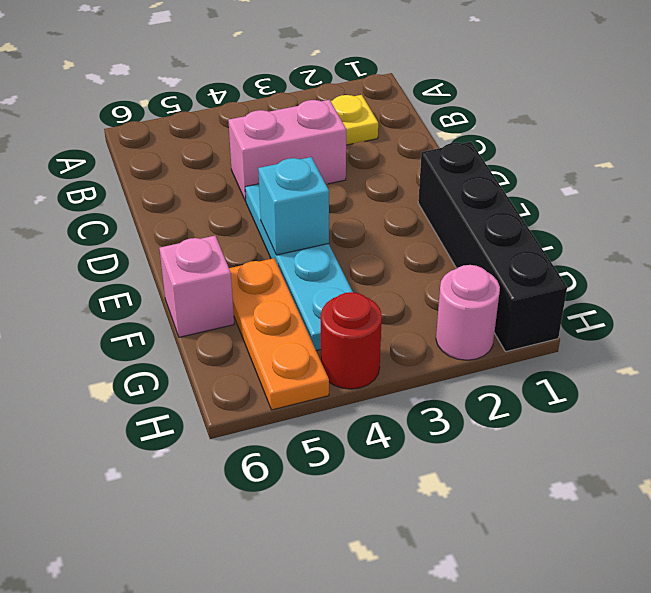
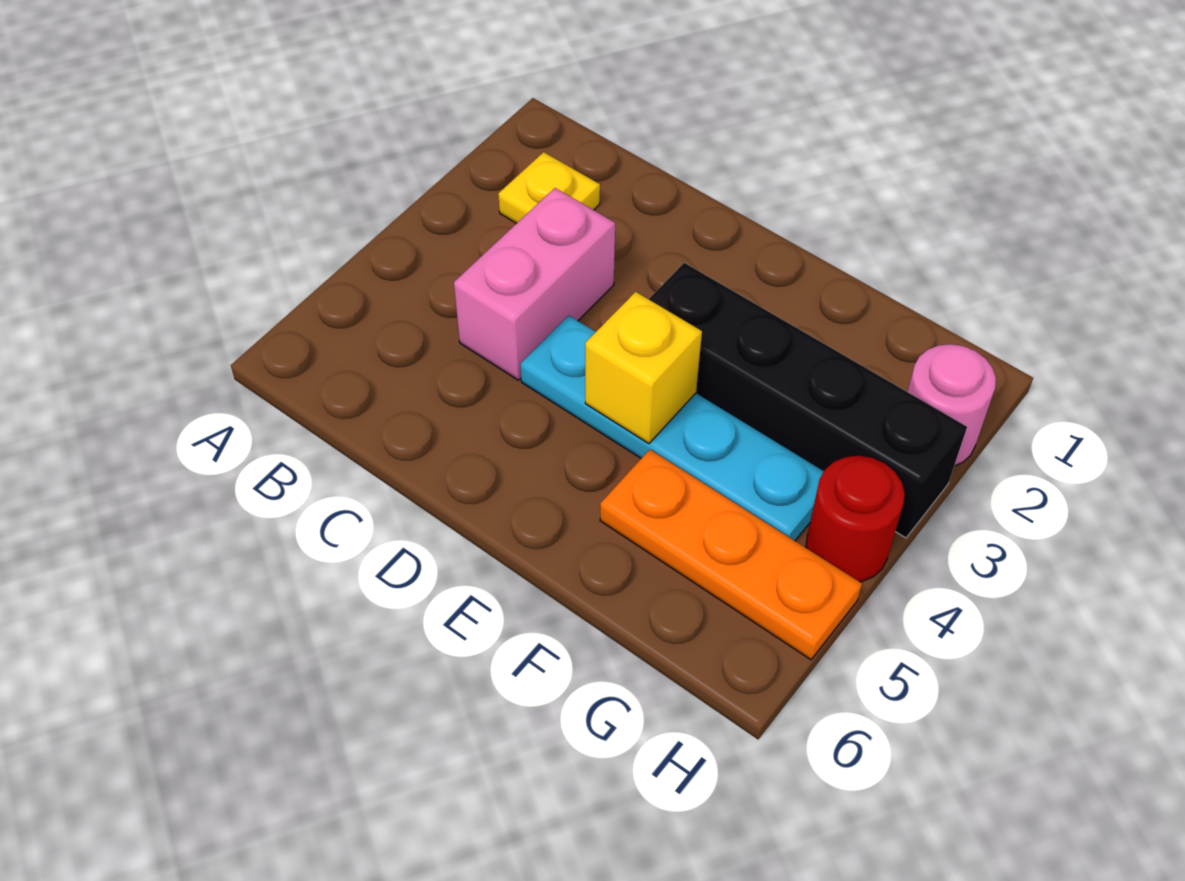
black brick E1:H1 level 1 -> black brick E3:H3 level 1
cyan brick E4 level 2 -> yellow brick E4 level 2
pink brick F6 level 1 -> none

